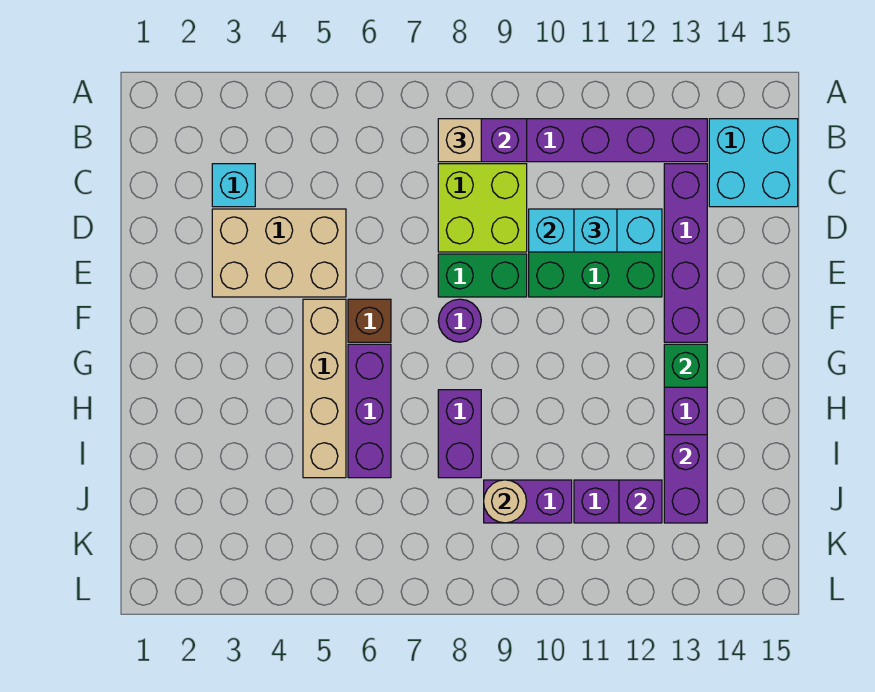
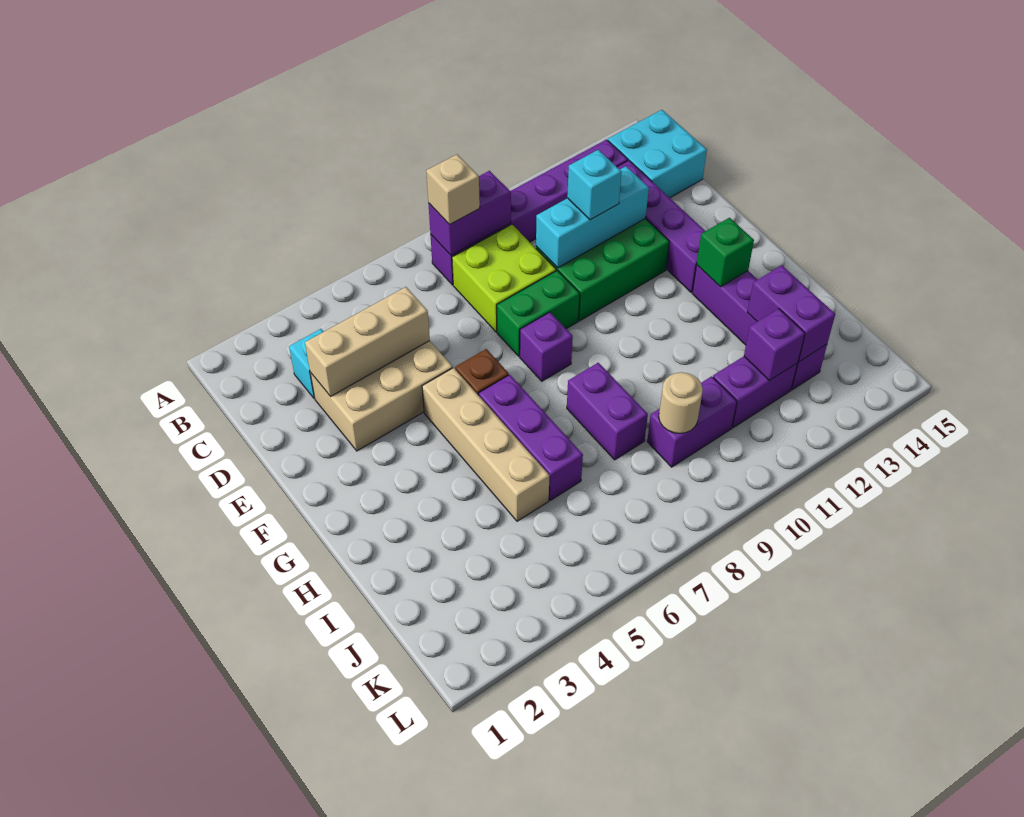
none -> tan brick D3:D5 level 2
purple round brick F8 level 1 -> purple brick F8 level 1

